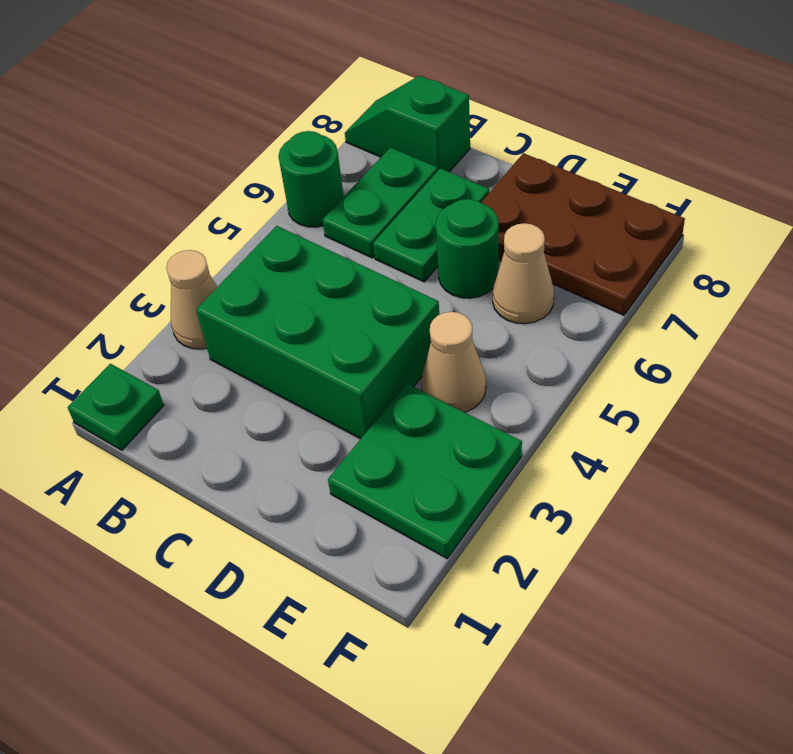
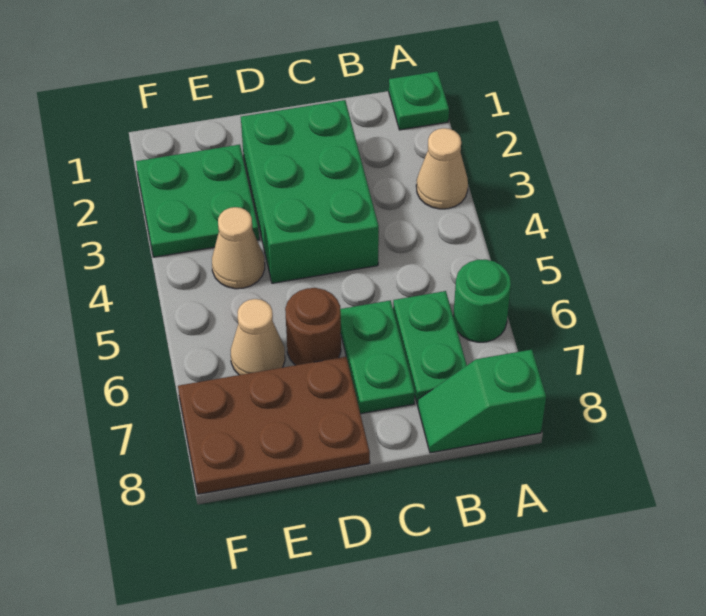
green slope A8:B8 level 1 top B -> green slope A8:B8 level 1 top A
green brick B3:D4 level 1 -> green brick C2:D4 level 1
green round brick D6 level 1 -> brown round brick D6 level 1

